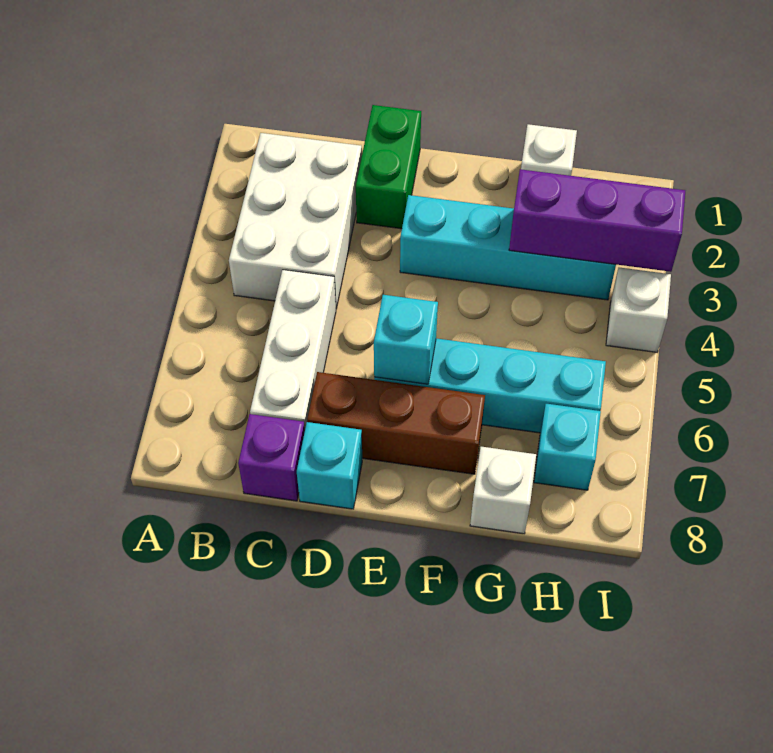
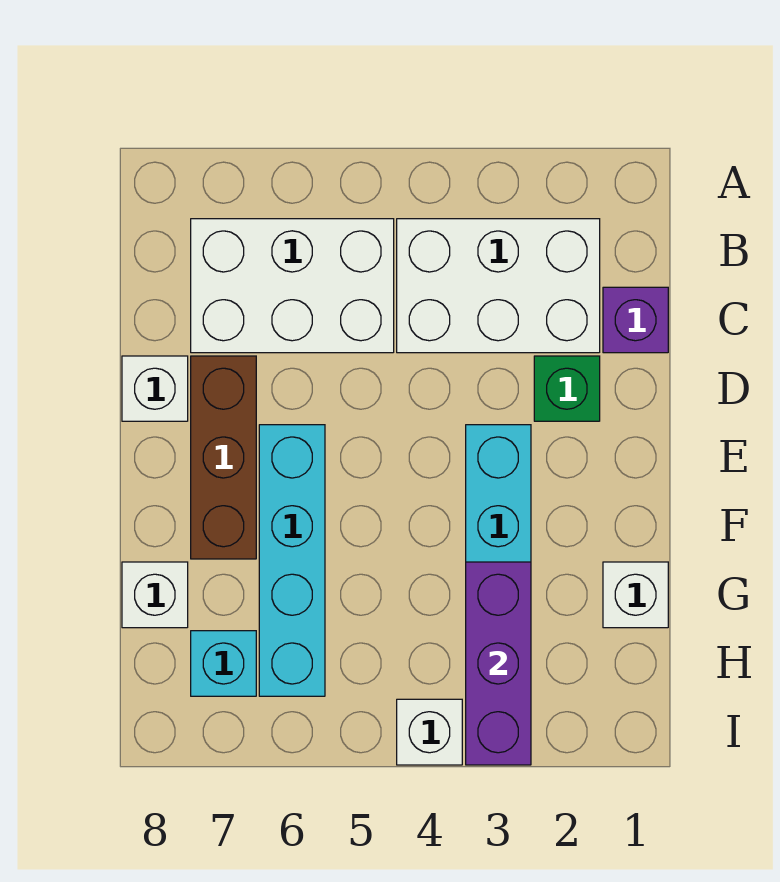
white brick C5:C7 level 1 -> white brick B5:C7 level 1
purple brick C8 level 1 -> purple brick C1 level 1
green brick D1:D2 level 1 -> green brick D2 level 1
cyan brick D8 level 1 -> white brick D8 level 1
cyan brick E6 level 2 -> none

